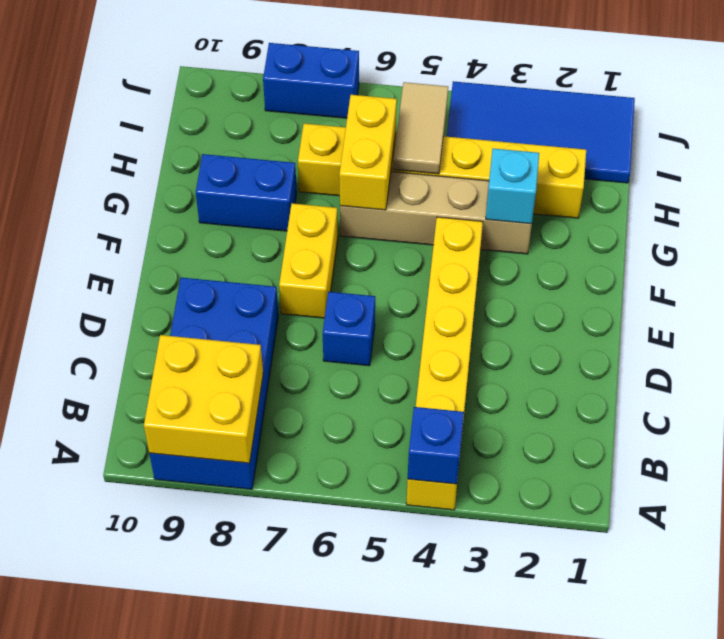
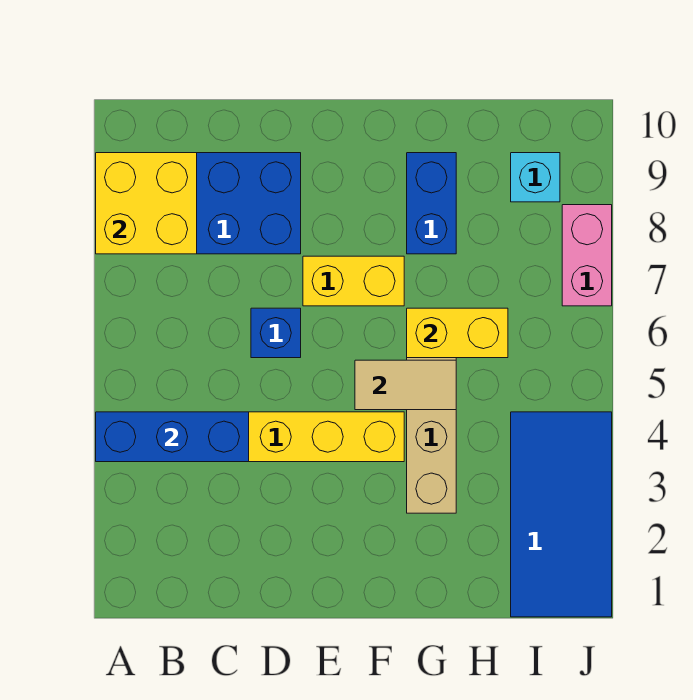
blue brick A4 level 2 -> blue brick A4:C4 level 2
cyan brick G3 level 2 -> cyan brick I9 level 1
yellow brick H2:H7 level 1 -> none
tan tile H5:I5 level 2 -> tan tile F5:G5 level 2
blue brick J7:J8 level 1 -> pink brick J7:J8 level 1

